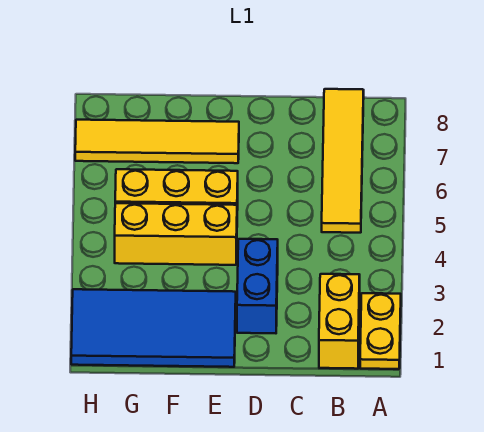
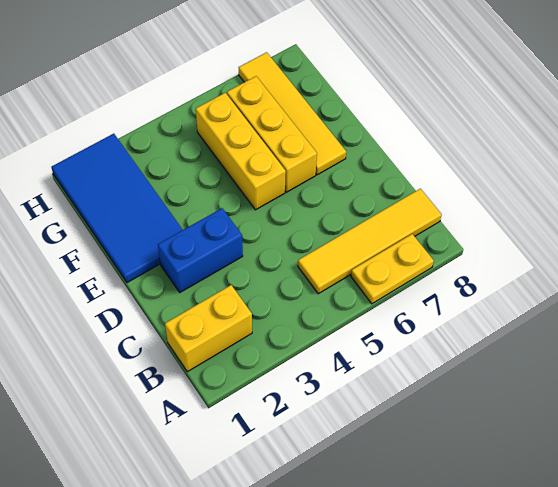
yellow plate A1:A2 level 1 -> yellow plate A6:A7 level 1
yellow brick E4:G4 level 1 -> yellow brick E6:G6 level 1

